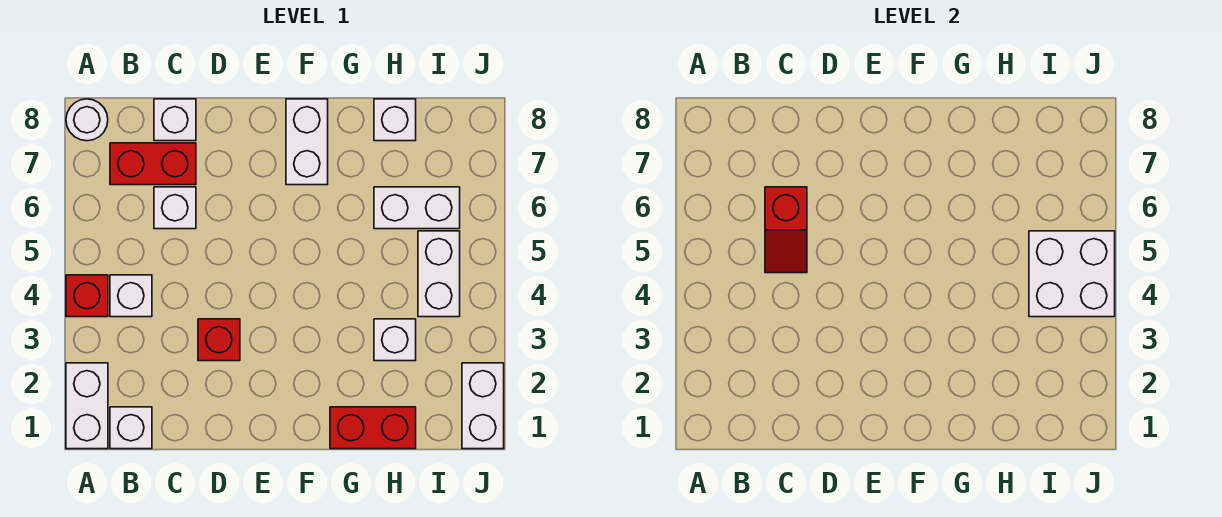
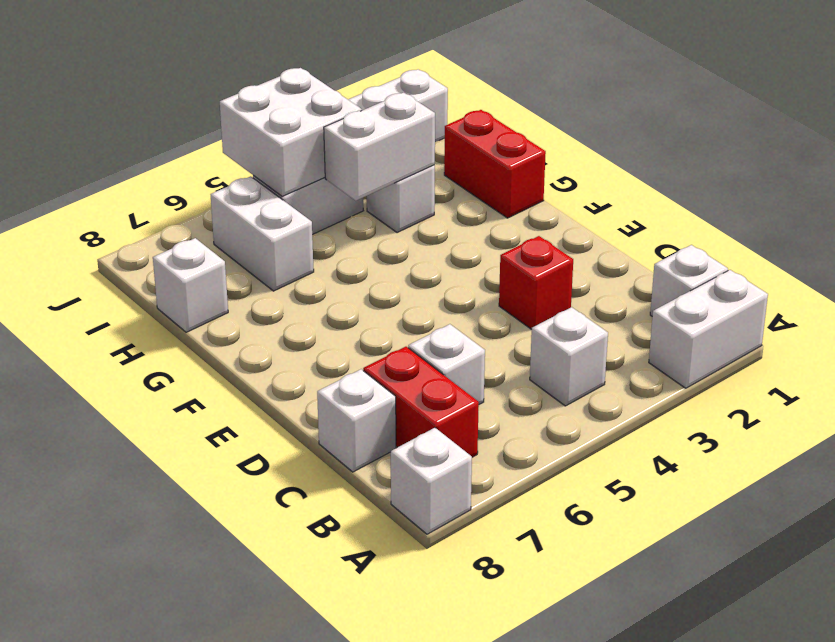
red brick A4 level 1 -> none
white round brick A8 level 1 -> white brick A8 level 1
red slope C5:C6 level 2 top 6 -> none
white brick F7:F8 level 1 -> white brick H3:H4 level 2

